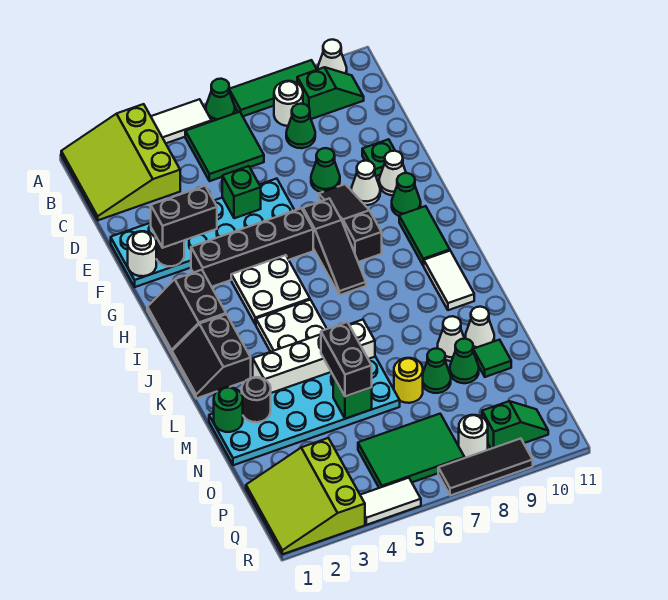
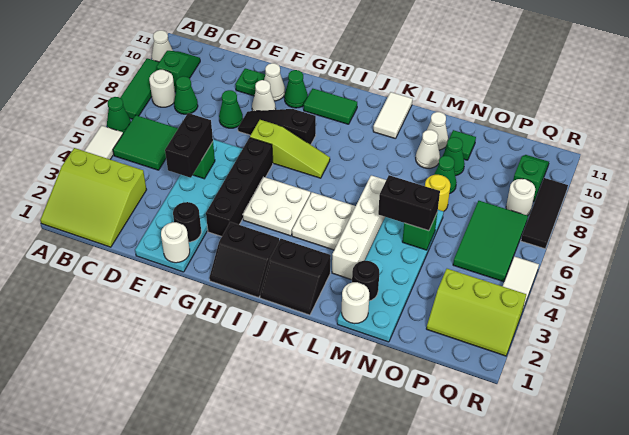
black brick F2:F3 level 3 -> black brick E4:E5 level 3
black slope G7:I7 level 1 top G -> lime slope G7:I7 level 1 top G
white tile J10:K10 level 1 -> white tile K10:K11 level 1
green round brick M1 level 2 -> white round brick M1 level 2
lime slope P1:R3 level 1 top 3 -> lime slope P2:R3 level 1 top 3

